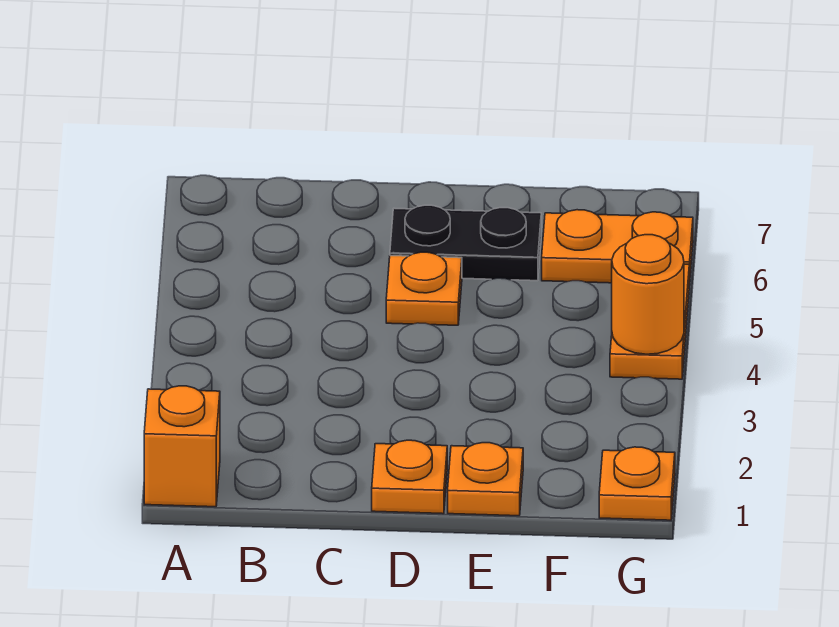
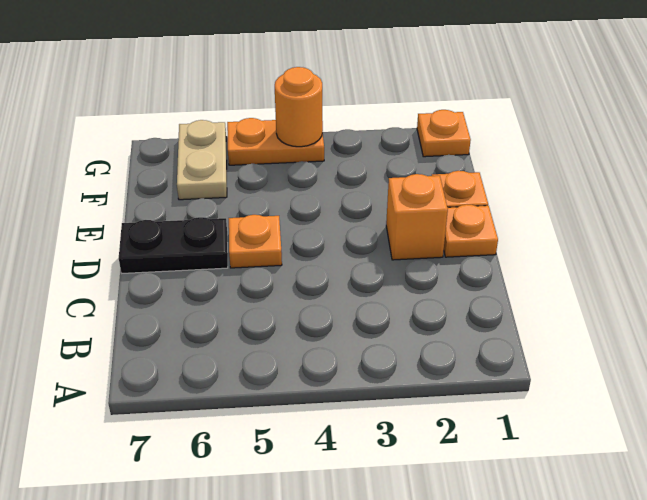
orange brick A1 level 1 -> orange brick D2 level 1
black plate D6:E6 level 1 -> black plate D6:D7 level 1
orange plate F6:G6 level 1 -> tan plate F6:G6 level 1

